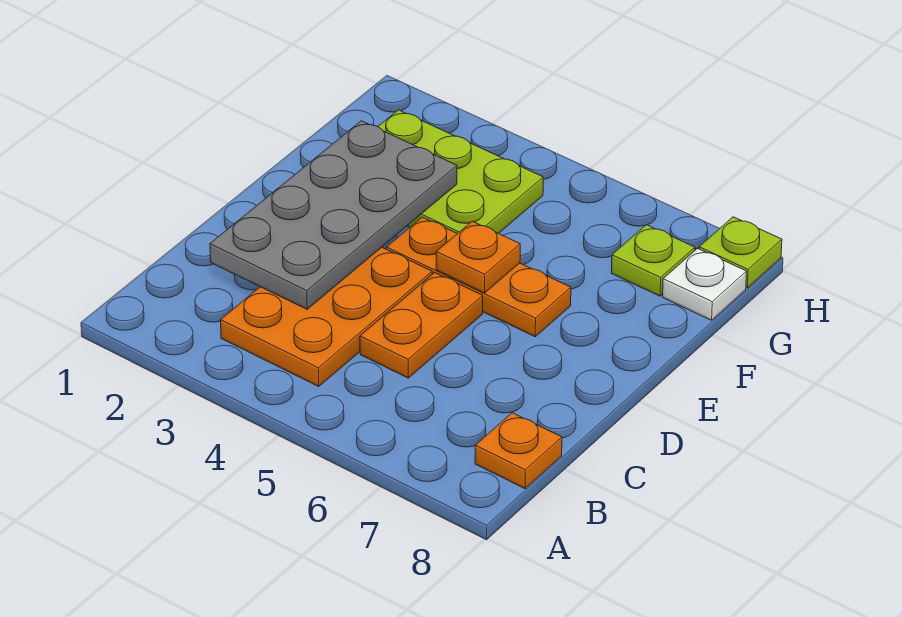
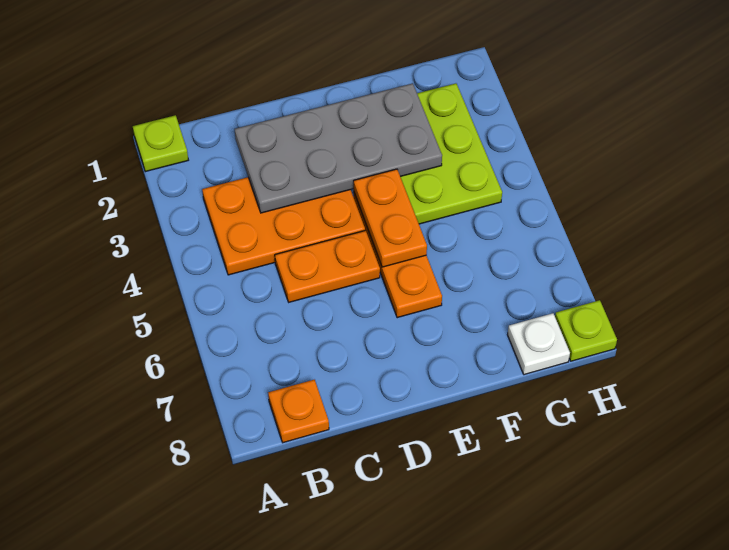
orange plate E5 level 2 -> orange plate E4:E5 level 2
lime plate G7 level 1 -> lime plate A1 level 1

